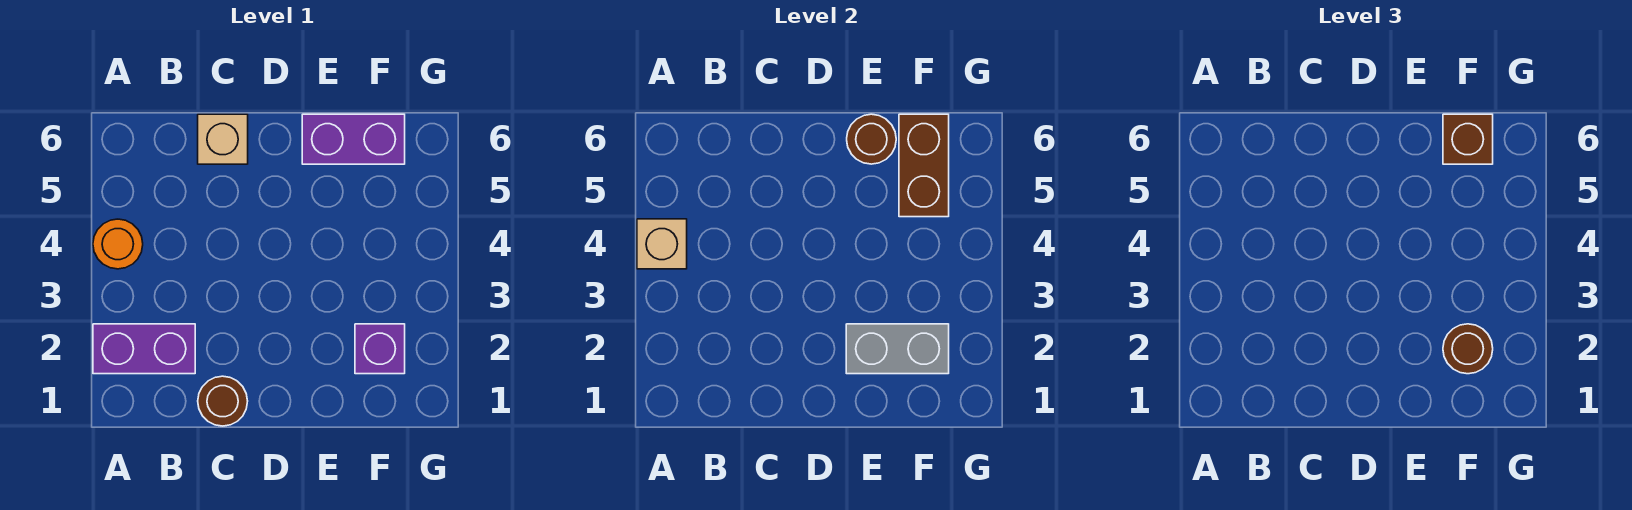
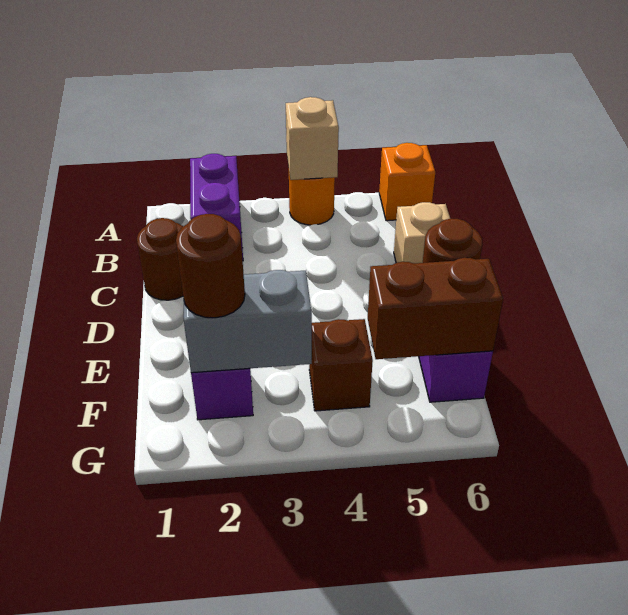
none -> orange brick A6 level 1
grey brick E2:F2 level 2 -> grey brick F2:F3 level 2
brown brick F6 level 3 -> brown brick F4 level 1

